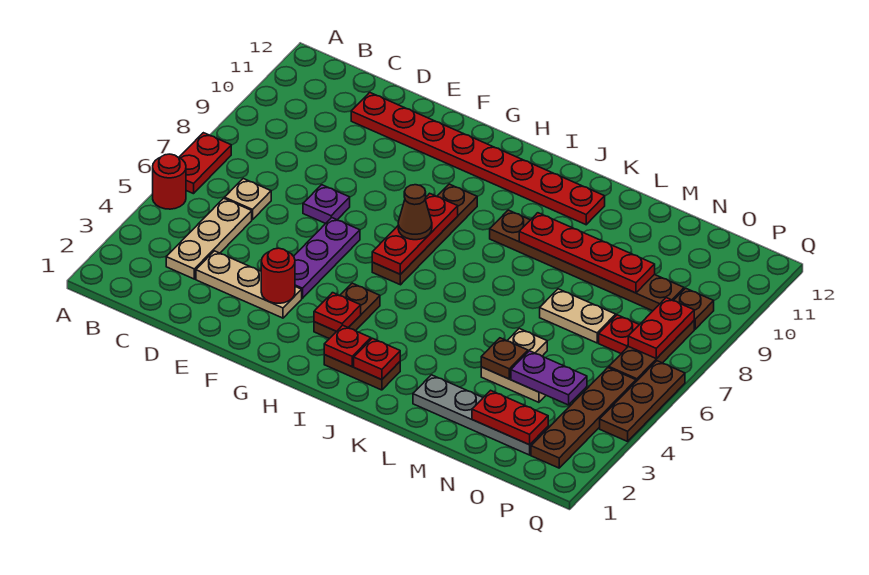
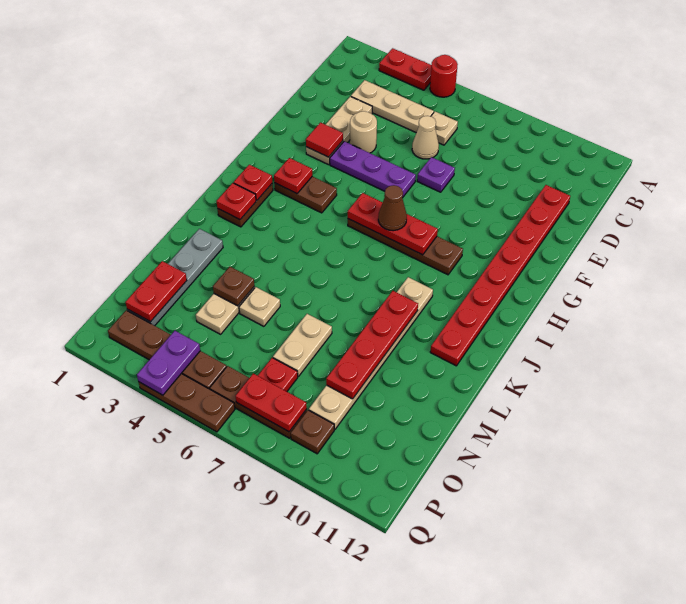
red plate A6:A7 level 1 -> red plate A3:A4 level 1
none -> tan cone D6 level 1
none -> tan round brick E4 level 1
red round brick F3 level 2 -> red tile F3 level 2
brown plate J9:O9 level 1 -> tan plate J9:O9 level 1
purple plate N4:O4 level 2 -> purple plate P4:Q4 level 2

